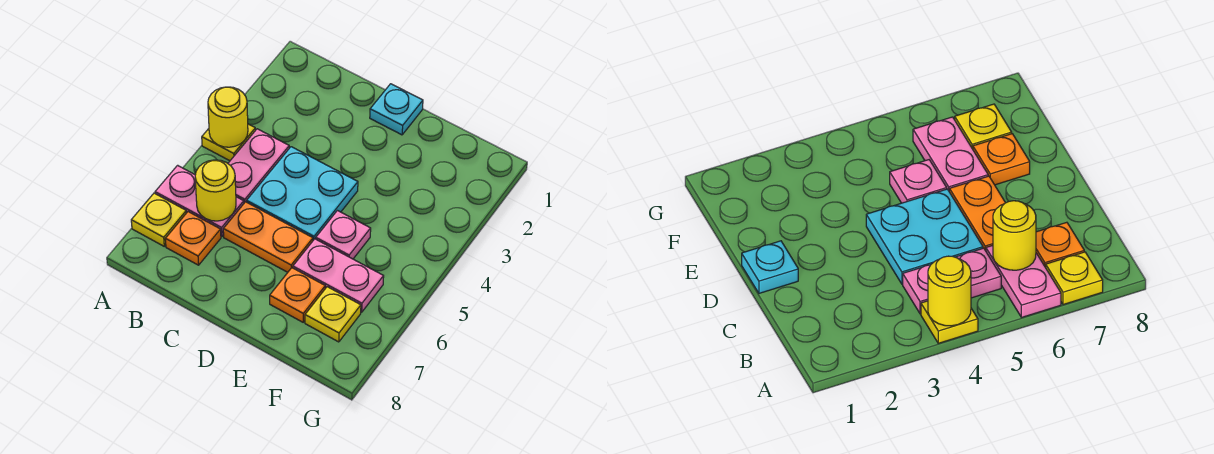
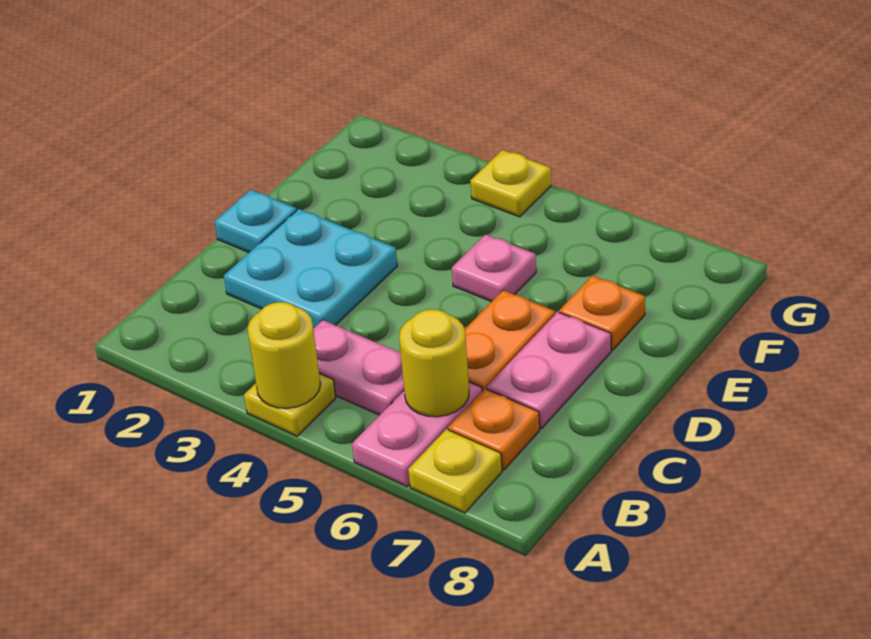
cyan plate C4:D5 level 1 -> cyan plate C2:D3 level 1
pink plate E6:F6 level 1 -> pink plate C7:D7 level 1
yellow plate F7 level 1 -> yellow plate G4 level 1

